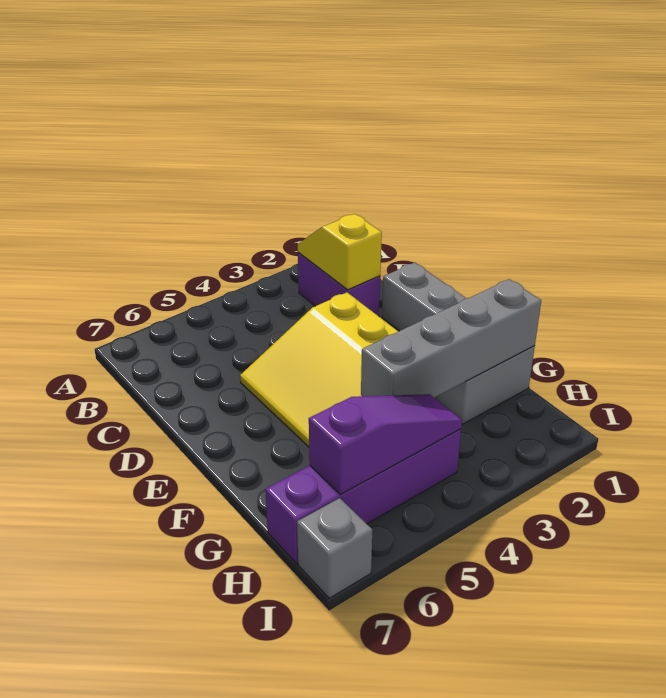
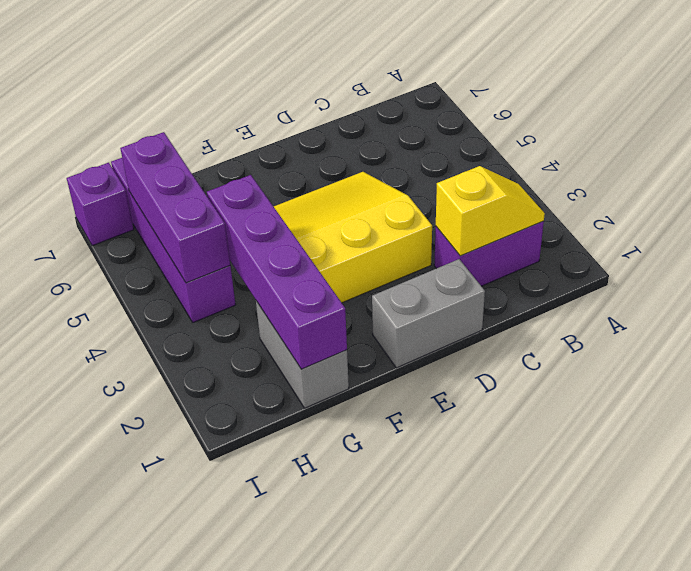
grey brick G1:G4 level 2 -> purple brick G1:G4 level 2
purple slope H4:H6 level 2 top 6 -> purple brick H4:H6 level 2
grey brick I7 level 1 -> purple brick I7 level 1

